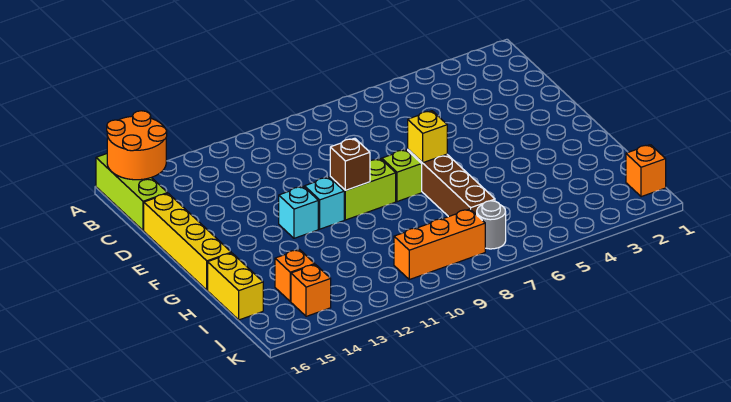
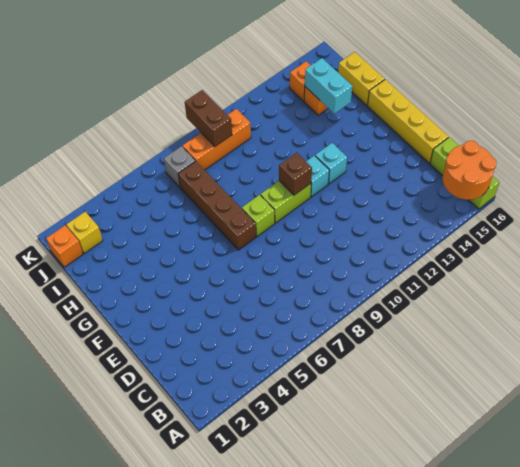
yellow brick F7 level 2 -> yellow brick J2 level 1
none -> cyan brick H14:I14 level 2
grey round brick J7 level 1 -> grey brick J7 level 1
none -> brown brick J9:K9 level 2

